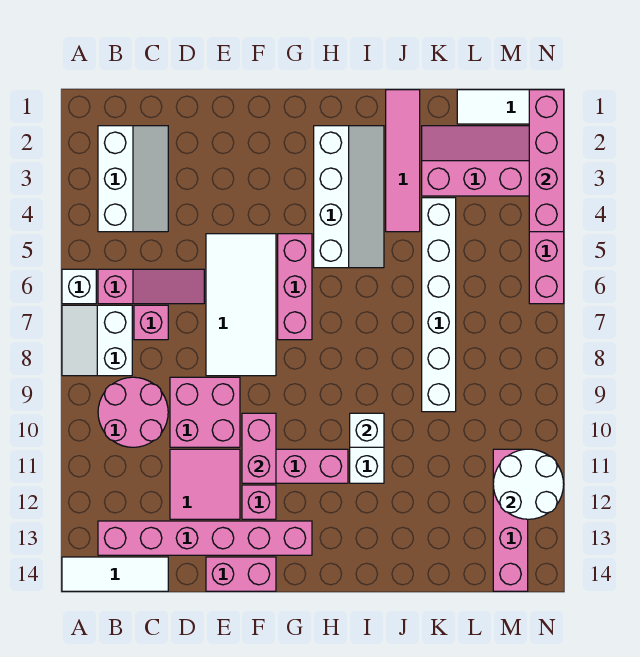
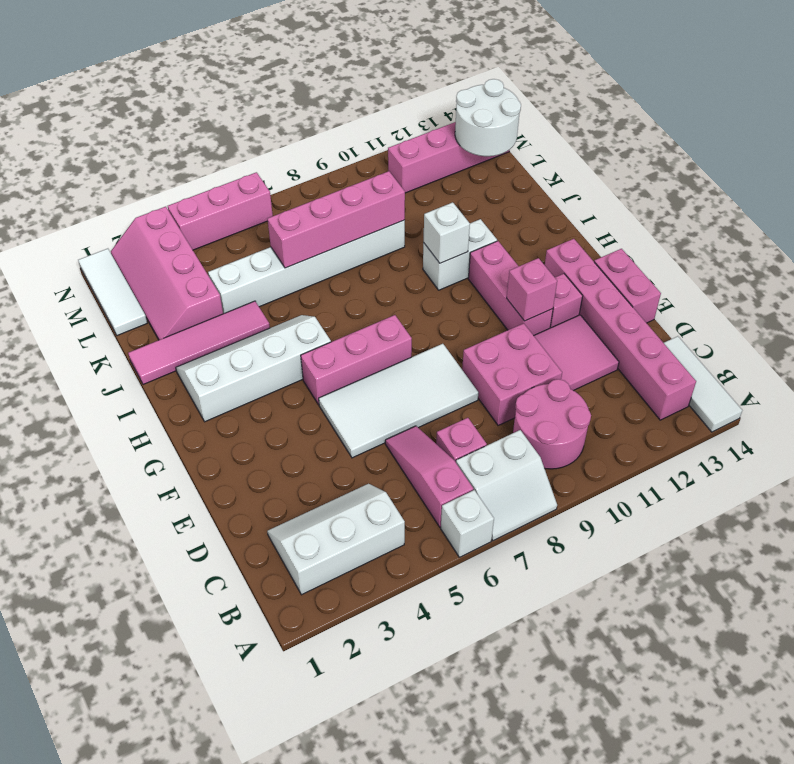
pink brick F10:F11 level 2 -> pink brick F11 level 2
white round brick M11:N12 level 2 -> white round brick L13:M14 level 2
pink brick N1:N4 level 2 -> pink brick K6:K9 level 2

